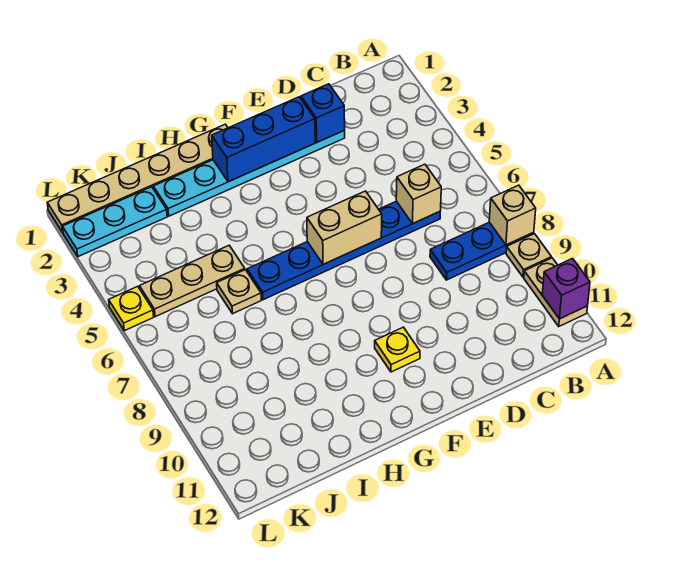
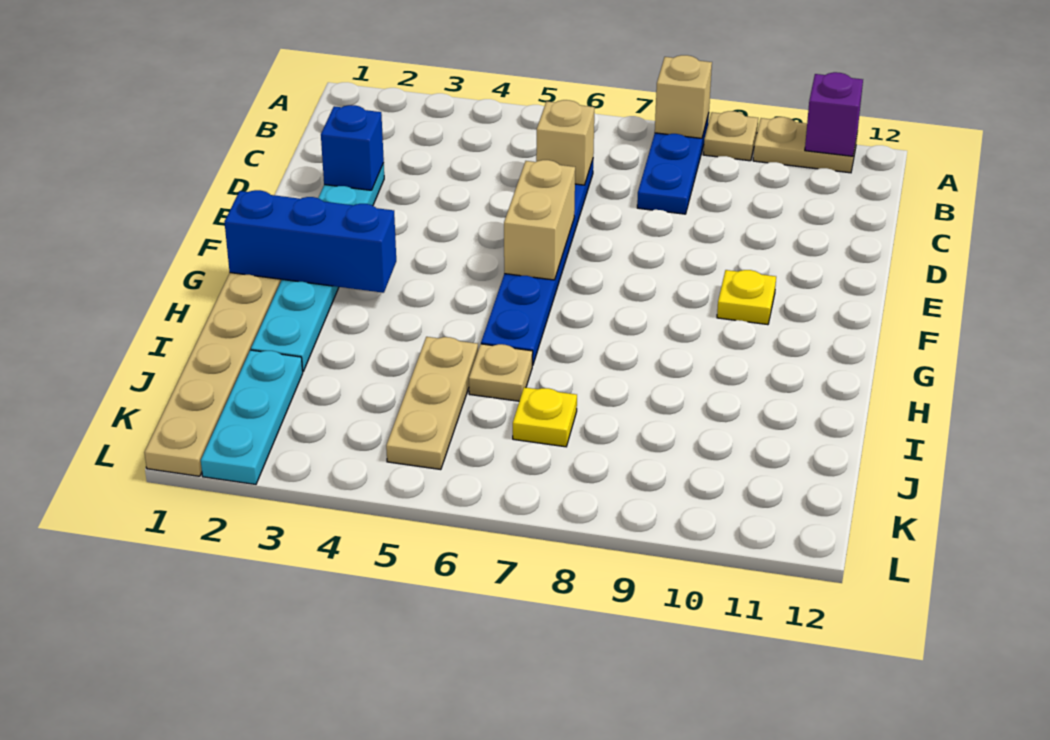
blue brick E2:G2 level 2 -> blue brick G1:G3 level 2
yellow plate L5 level 1 -> yellow plate J7 level 1

